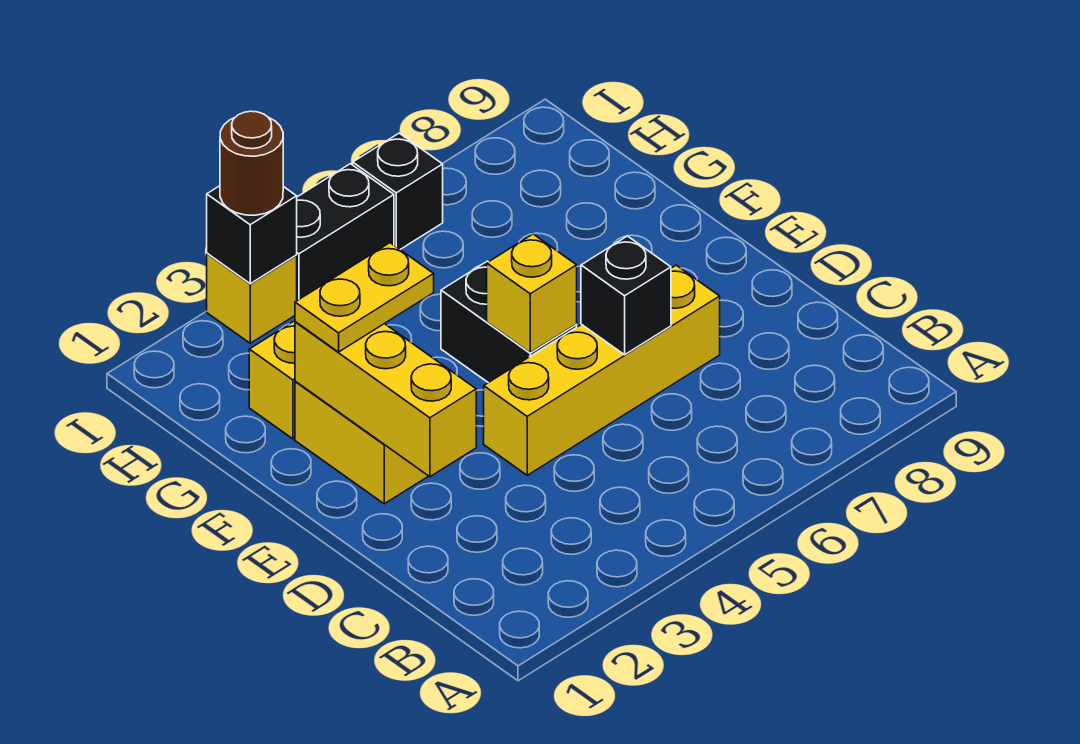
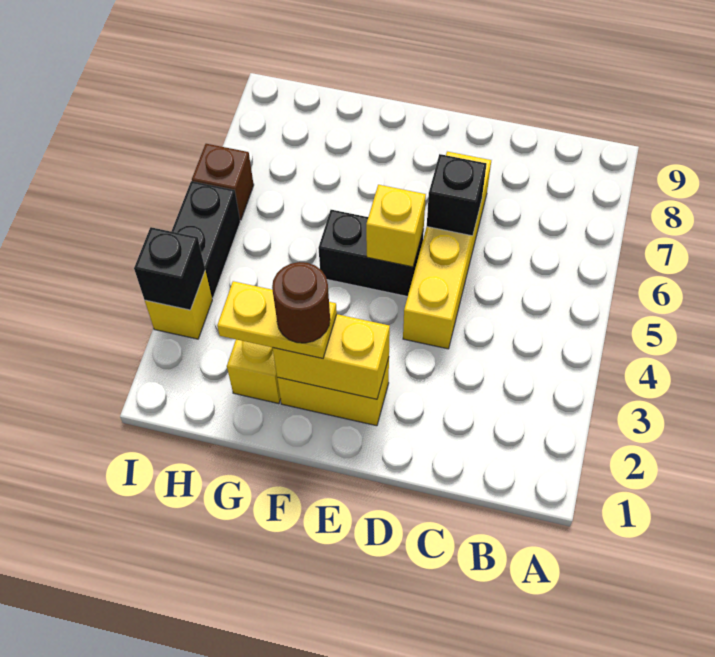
yellow brick D2:F2 level 2 -> yellow brick E2:F2 level 2
yellow plate F2:F3 level 3 -> yellow plate F2:G2 level 3
brown round brick I3 level 3 -> brown round brick F2 level 4
black brick I6 level 1 -> brown brick I6 level 1

